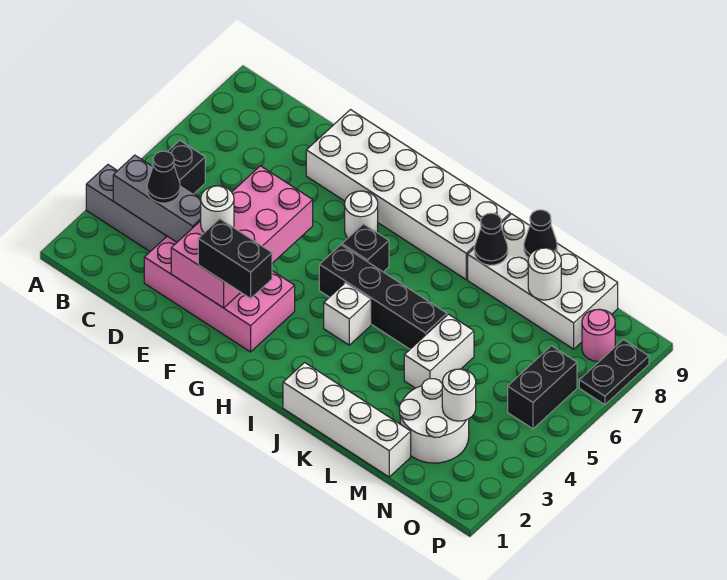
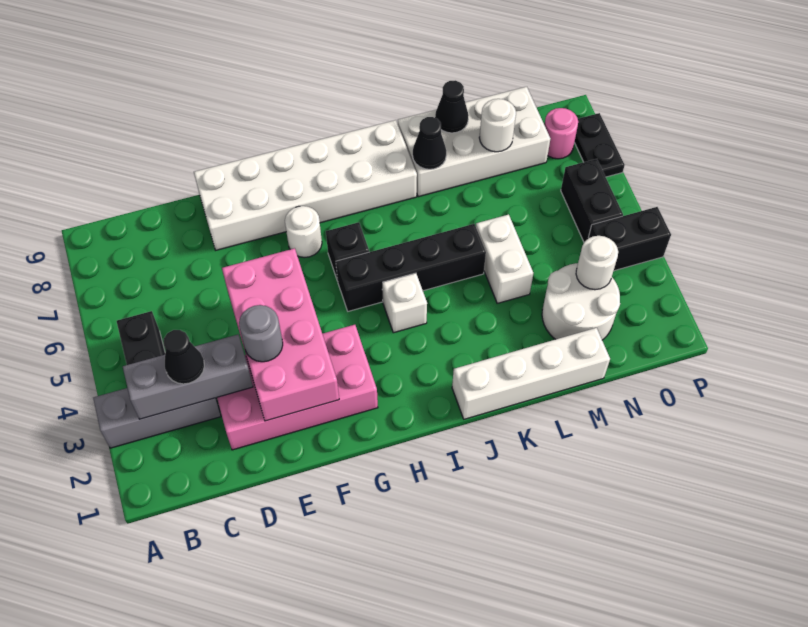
white round brick E3 level 3 -> grey round brick E3 level 3
black brick F2:G2 level 3 -> black brick O4:P4 level 1

